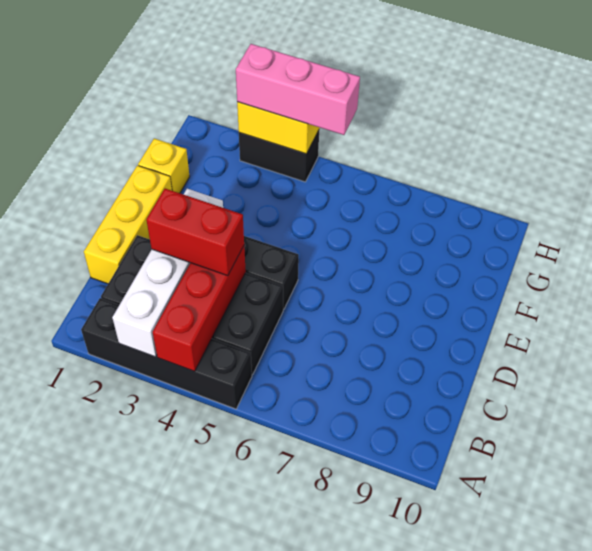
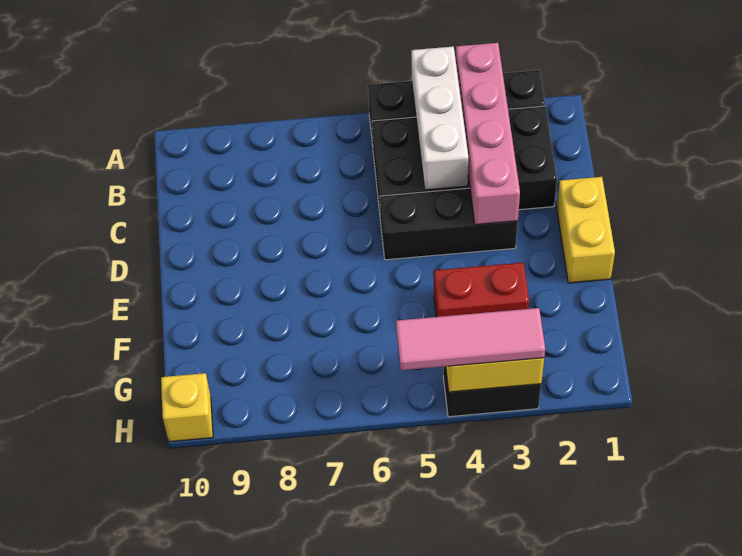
white brick A3:D3 level 2 -> pink brick A3:D3 level 2
red brick A4:C4 level 2 -> white brick A4:C4 level 2
yellow brick C1:E1 level 1 -> yellow brick D1:E1 level 1
red brick C3:C4 level 3 -> red brick F3:F4 level 1
yellow brick F1 level 1 -> yellow brick H10 level 1
pink brick H3:H5 level 3 -> pink tile H3:H5 level 3

